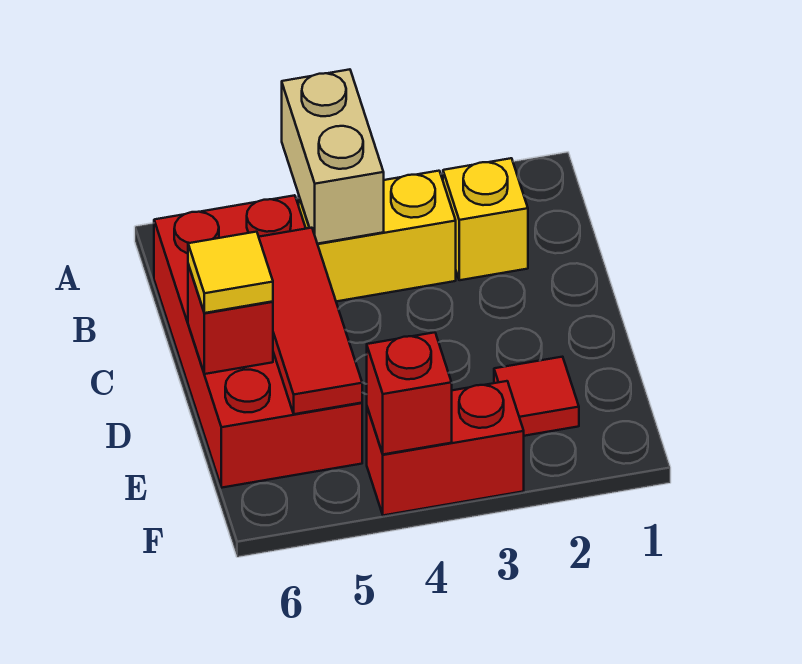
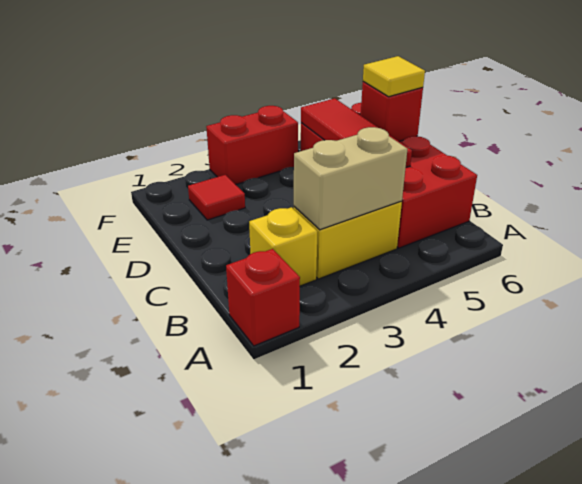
tan brick A4:B4 level 2 -> tan brick B3:B4 level 2
red brick F4 level 2 -> red brick A1 level 1

